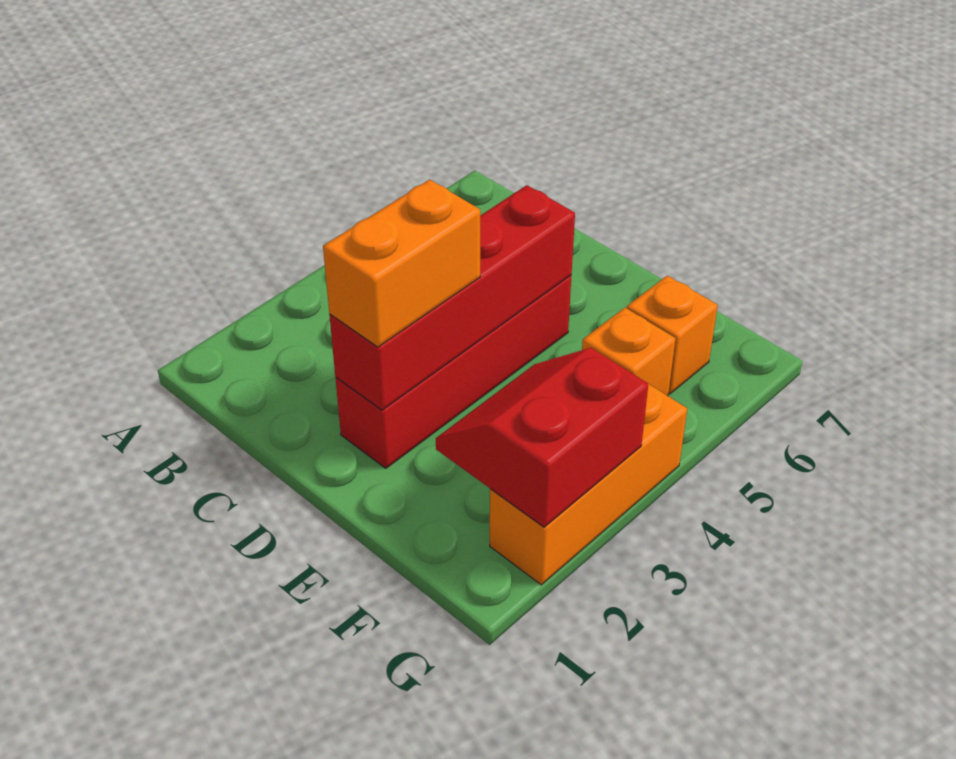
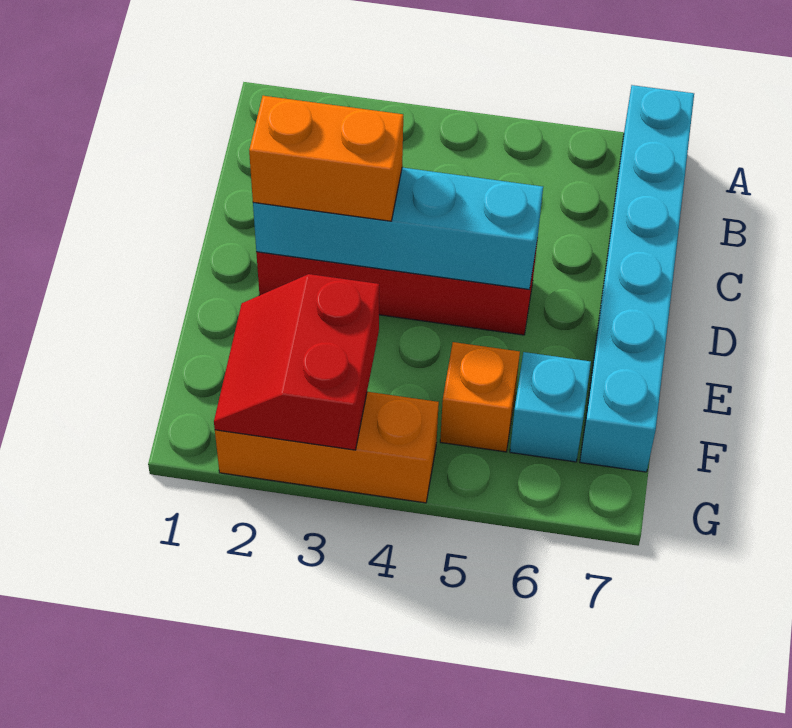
none -> cyan brick A7:F7 level 1
red brick D2:D5 level 2 -> cyan brick D2:D5 level 2
red slope F2:G3 level 2 top G -> red slope F2:G3 level 2 top 3
orange brick F6 level 1 -> cyan brick F6 level 1

